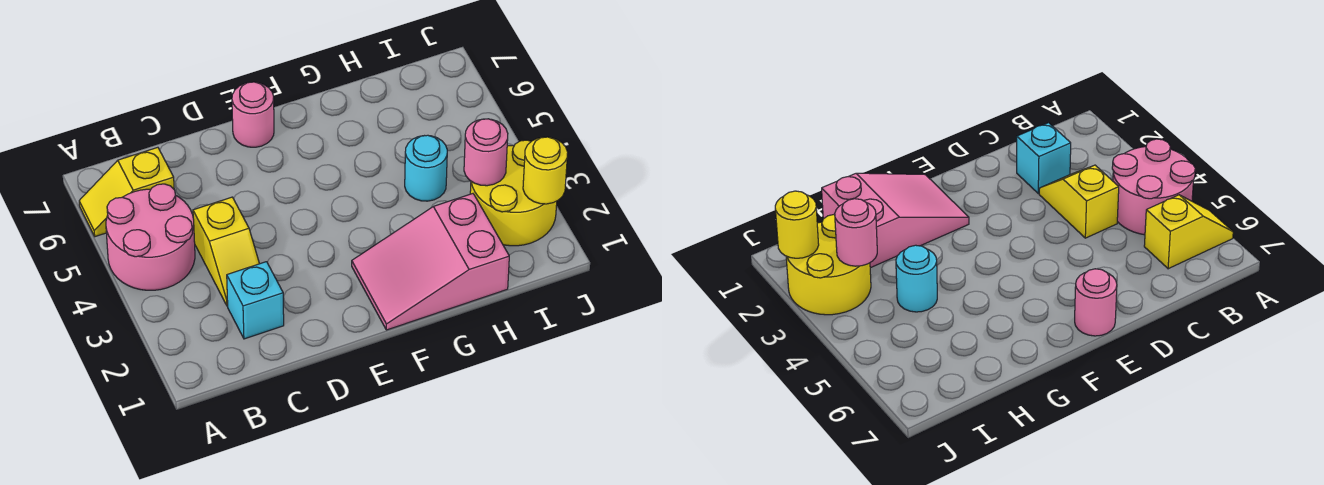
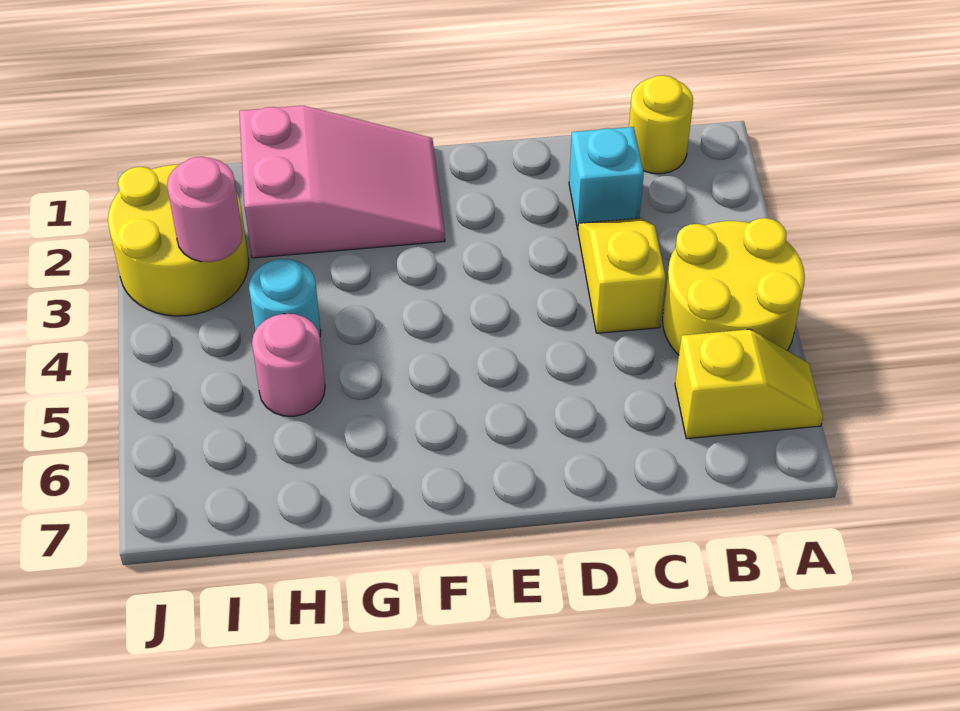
pink round brick A4:B5 level 1 -> yellow round brick A4:B5 level 1
pink round brick E7 level 1 -> pink round brick H5 level 1
yellow round brick J2 level 2 -> yellow round brick B1 level 1

